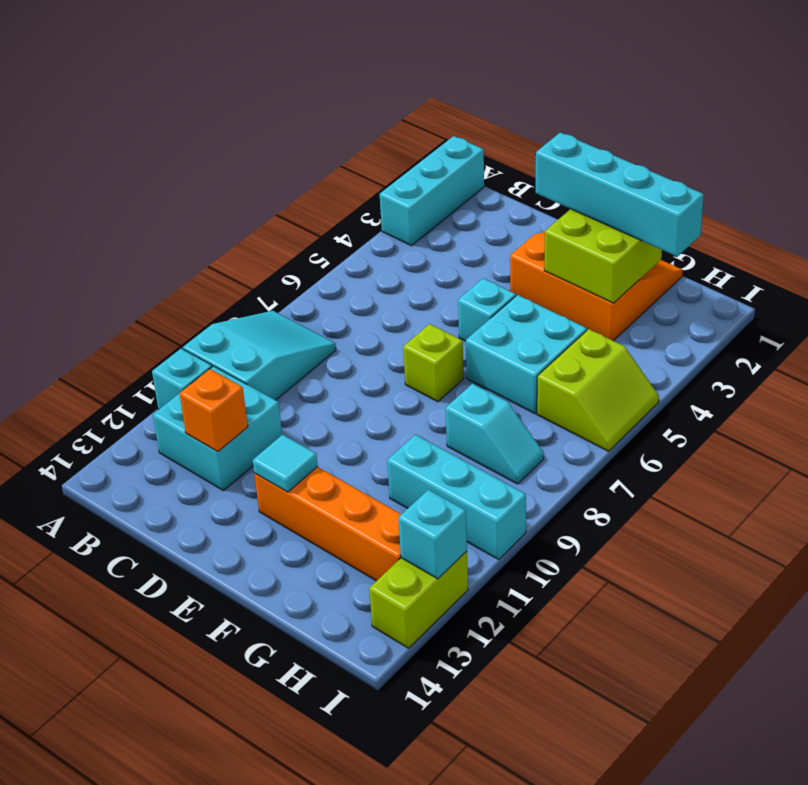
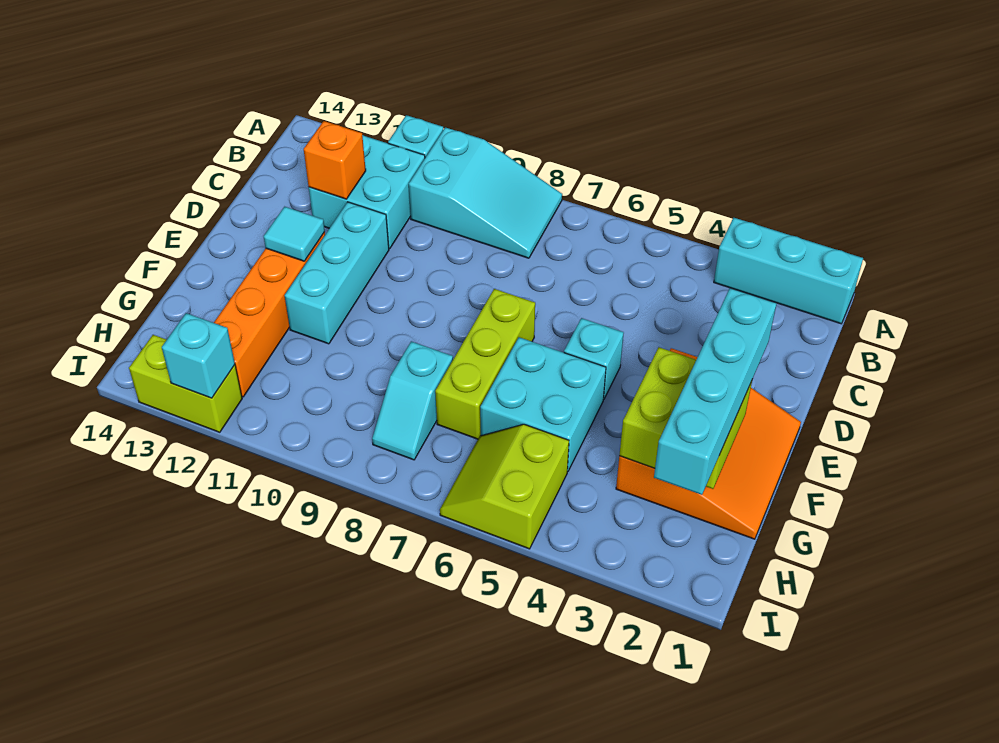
lime brick E7 level 1 -> lime brick E7:G7 level 1
cyan brick G10:I10 level 1 -> cyan brick D11:F11 level 1
lime slope H5:I6 level 1 top H -> lime slope H5:I6 level 1 top 5

